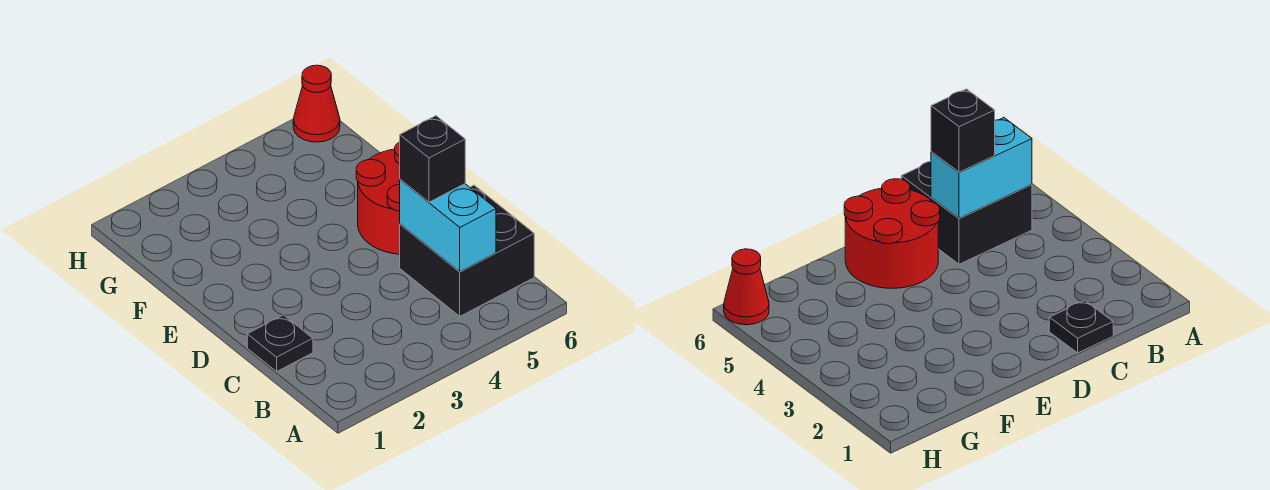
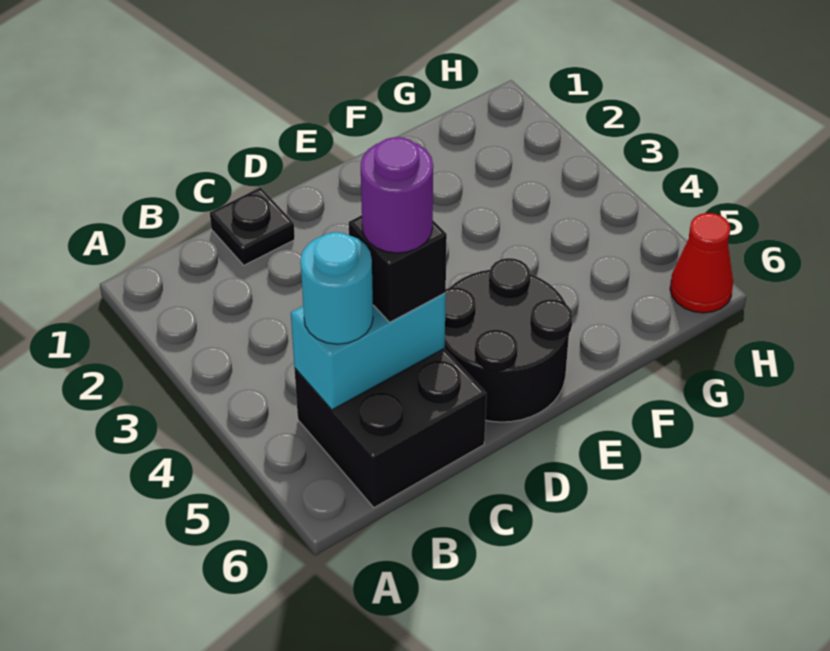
none -> cyan round brick B5 level 3
none -> purple round brick C5 level 4
red round brick D5:E6 level 1 -> black round brick D5:E6 level 1

